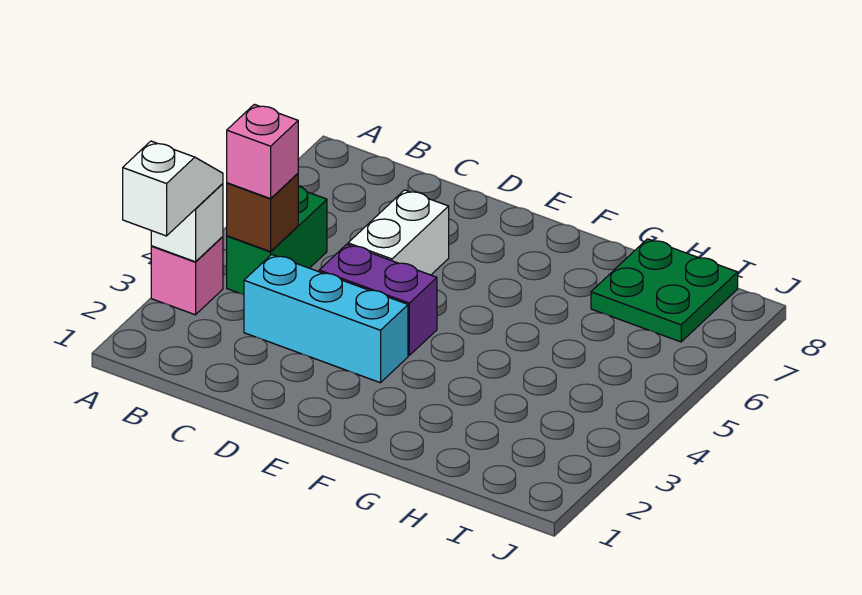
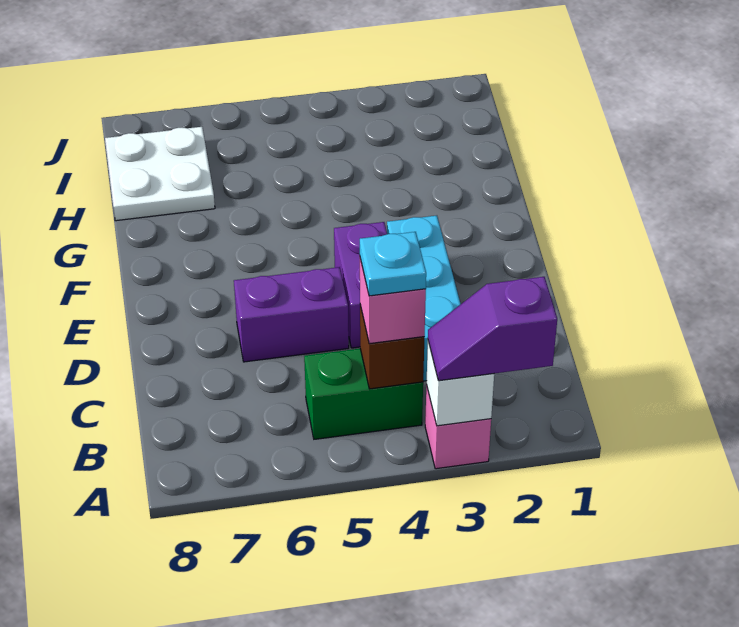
white slope A2:A3 level 3 top 2 -> purple slope A2:A3 level 3 top 2
none -> cyan plate B4 level 4
white brick D5:D6 level 1 -> purple brick D5:D6 level 1
green plate H7:I8 level 1 -> white plate H7:I8 level 1

